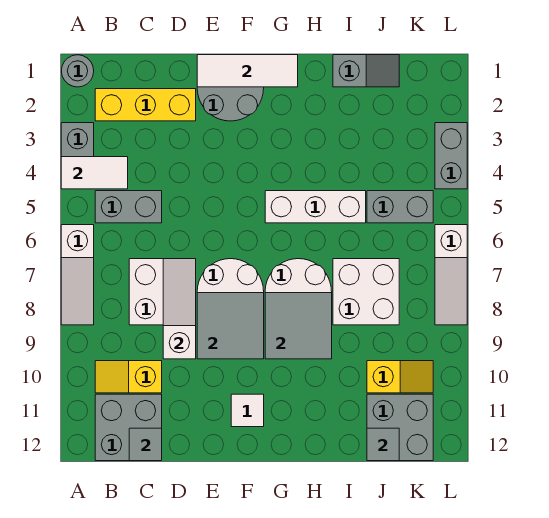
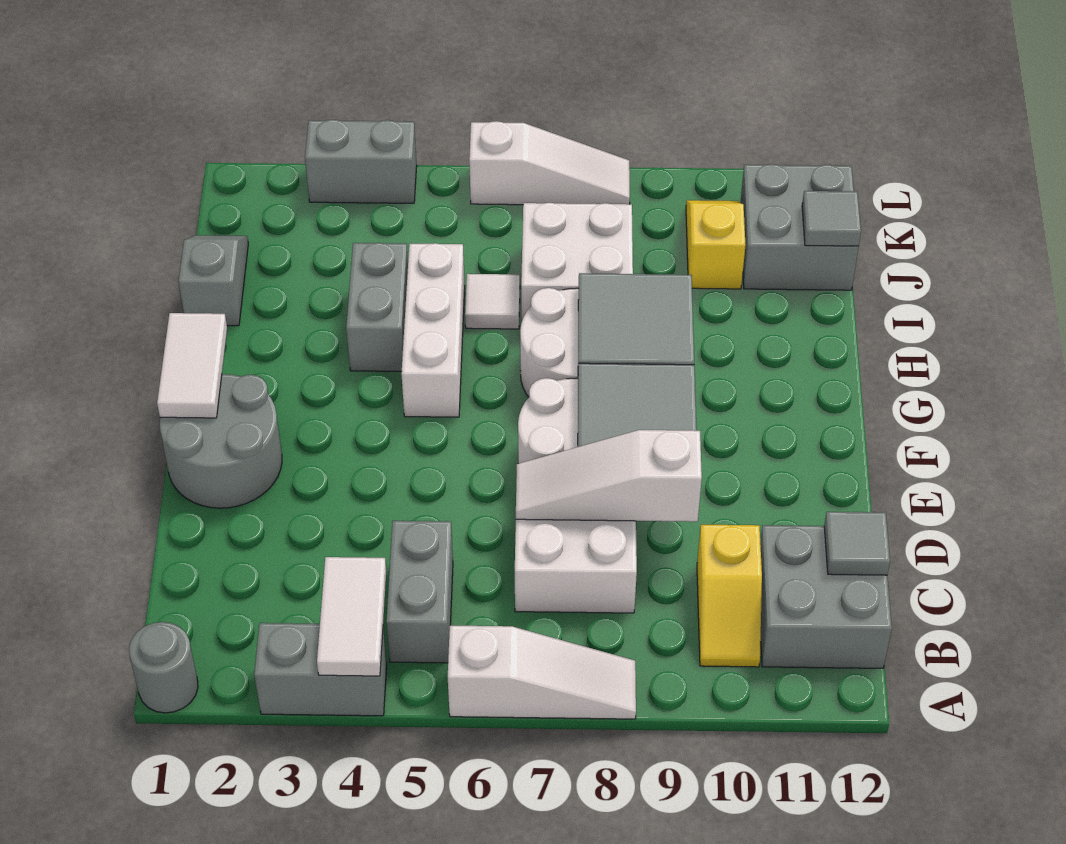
yellow brick B2:D2 level 1 -> none
white tile E1:G1 level 2 -> white tile F1:G1 level 2
white tile F11 level 1 -> white tile I6 level 1
grey brick J5:K5 level 1 -> grey brick H4:I4 level 1

